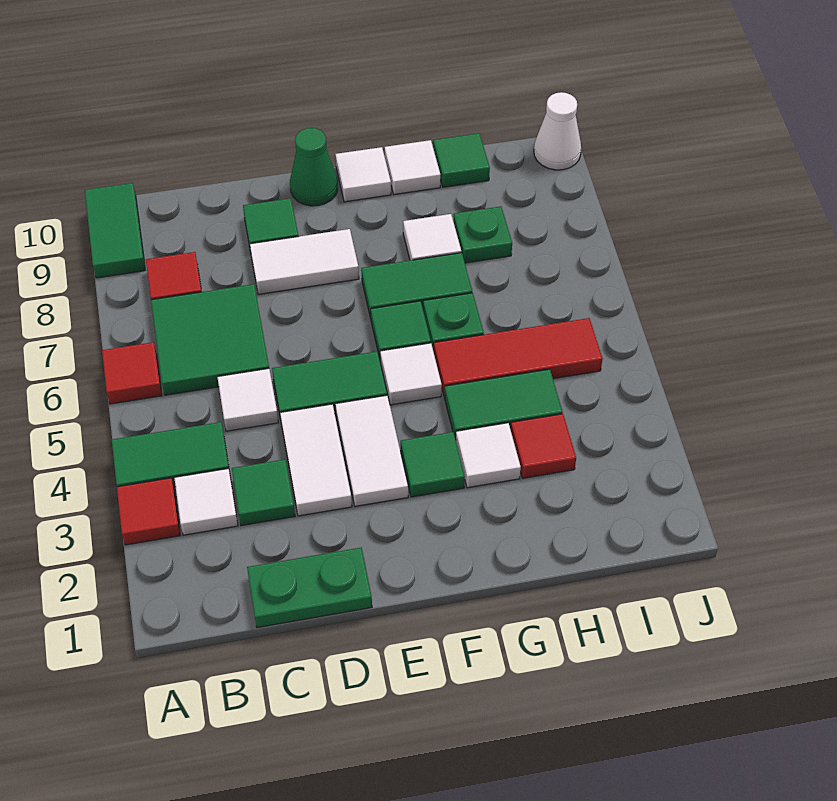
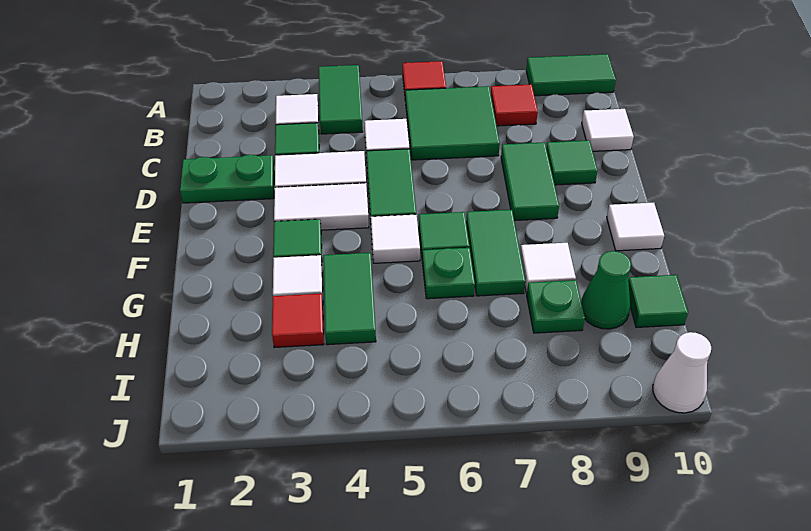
red tile A3 level 1 -> none
green plate C1:D1 level 1 -> green plate D1:D2 level 1
white tile D8:E8 level 1 -> green tile D8:E8 level 1
green cone E10 level 1 -> green cone H9 level 1
red tile G5:I5 level 1 -> none
white tile G10 level 1 -> white tile C10 level 1

